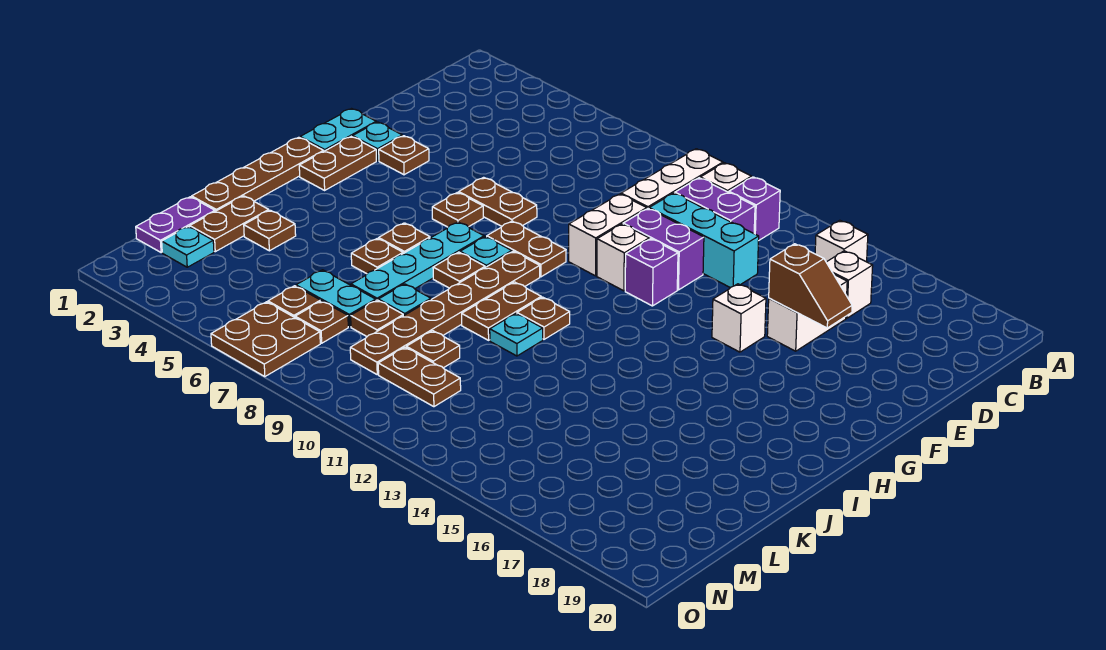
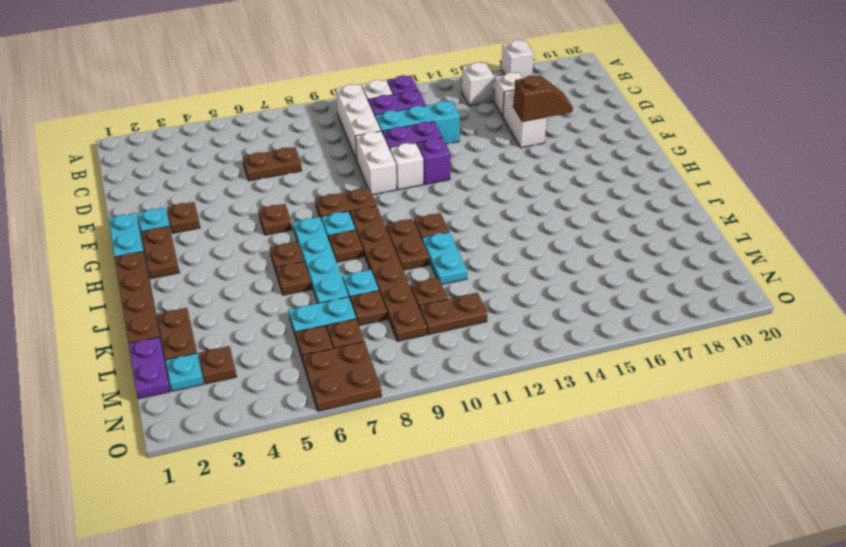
brown plate F6:F7 level 1 -> brown plate D6:D7 level 1
white brick F15 level 1 -> white brick A17 level 1
cyan plate J11 level 1 -> cyan plate J11:K11 level 1
brown plate K3 level 1 -> brown plate M3 level 1

